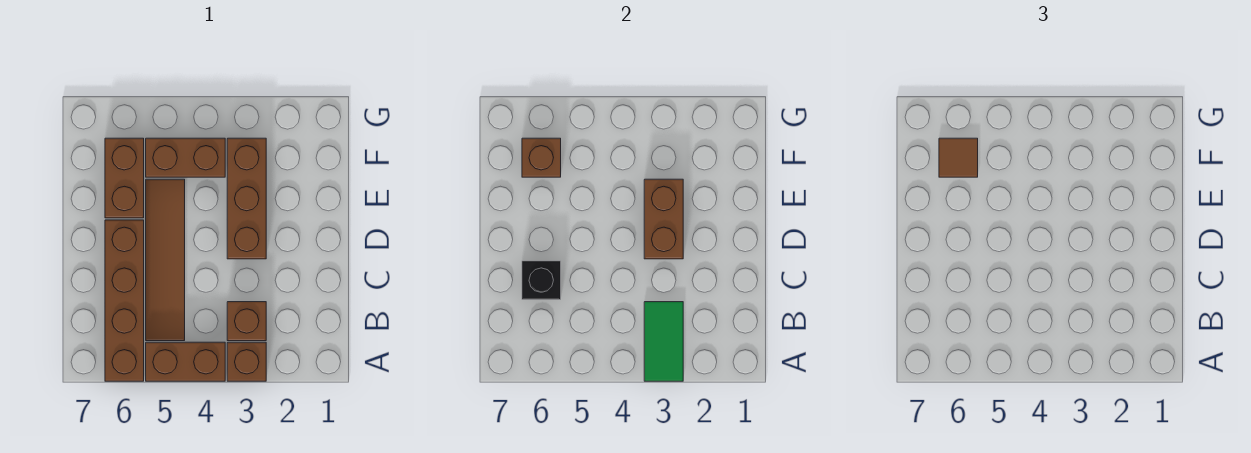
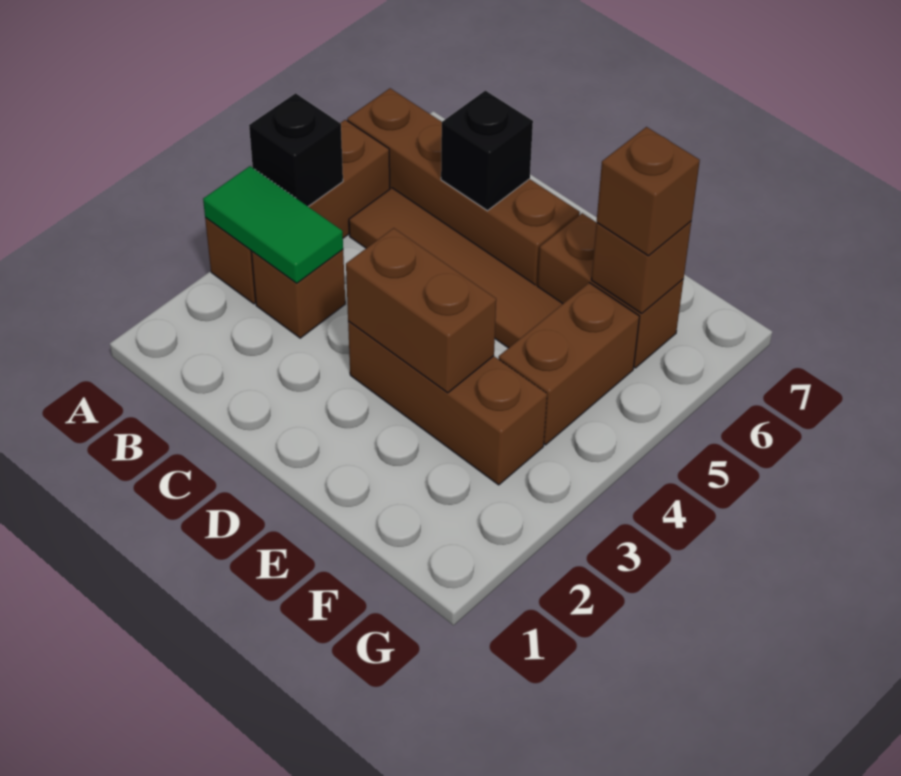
none -> black brick A4 level 2
brown tile F6 level 3 -> brown brick F6 level 3

